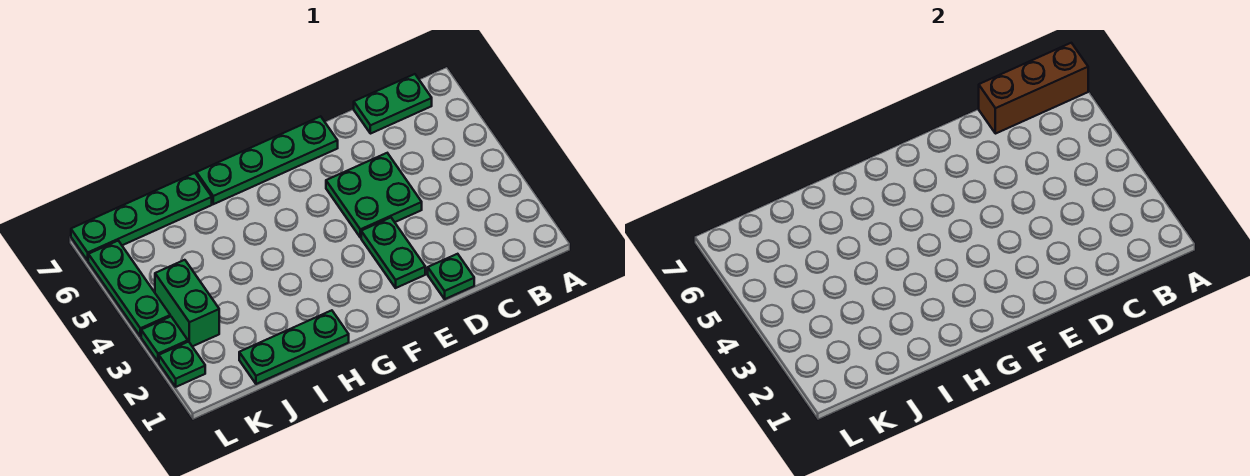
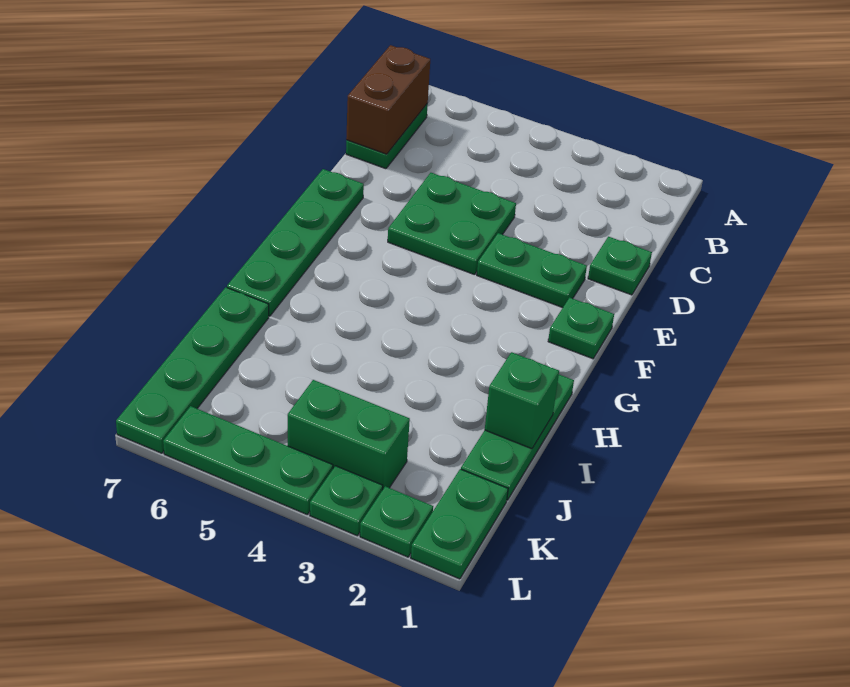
brown brick A7:C7 level 2 -> brown brick B7:C7 level 2
none -> green plate F1 level 1
none -> green brick I1 level 2
none -> green plate K1:L1 level 1

